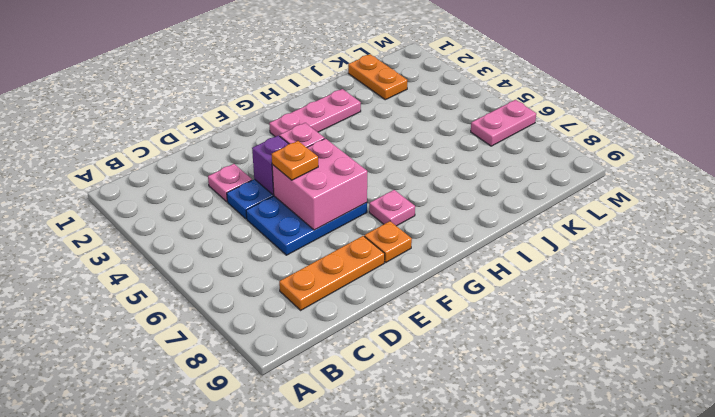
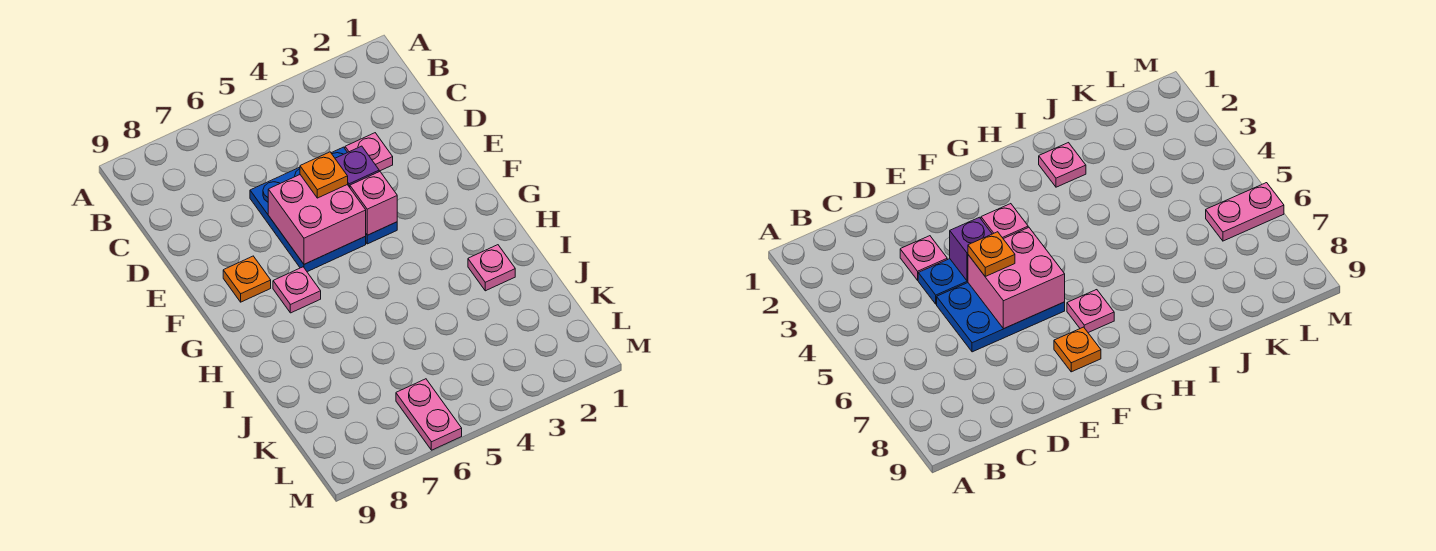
orange plate C8:E8 level 1 -> none
pink plate G2:I2 level 1 -> pink plate I2 level 1
orange plate K1:K2 level 1 -> none

